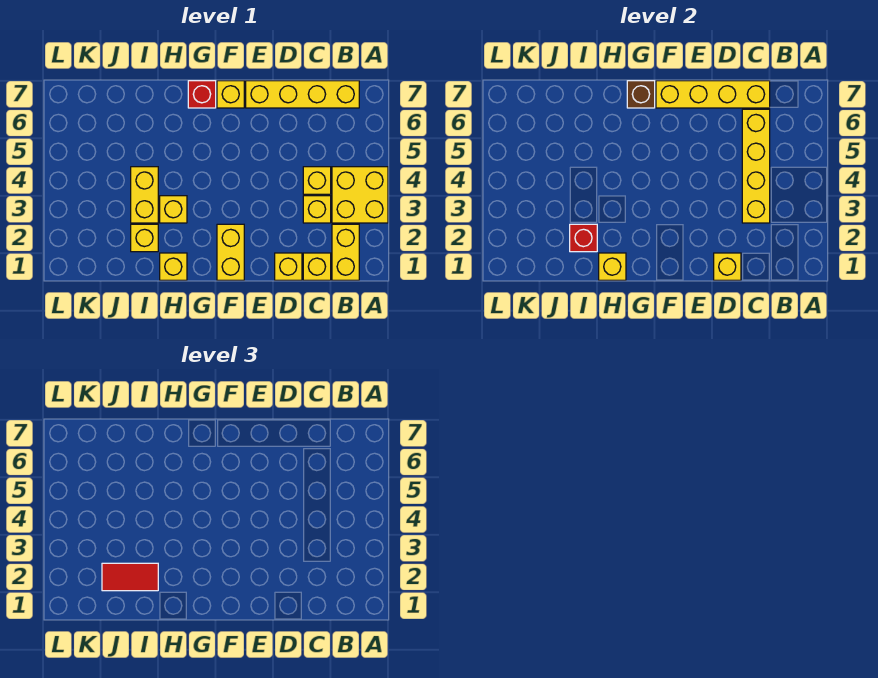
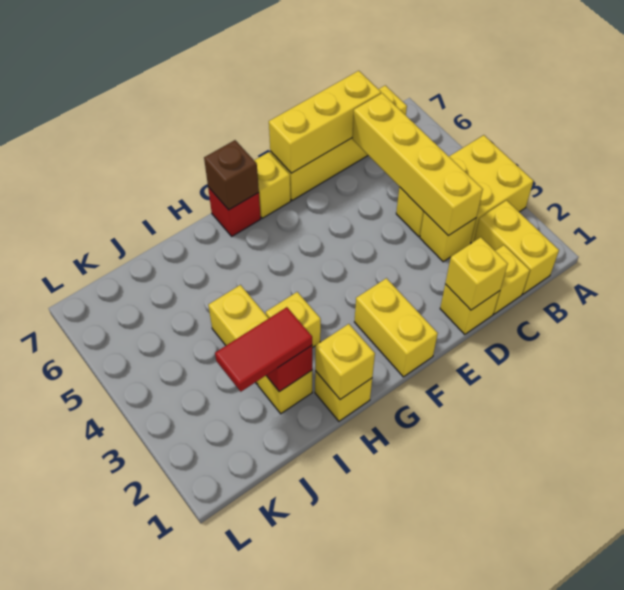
yellow brick C7:F7 level 2 -> yellow brick C7:E7 level 2

